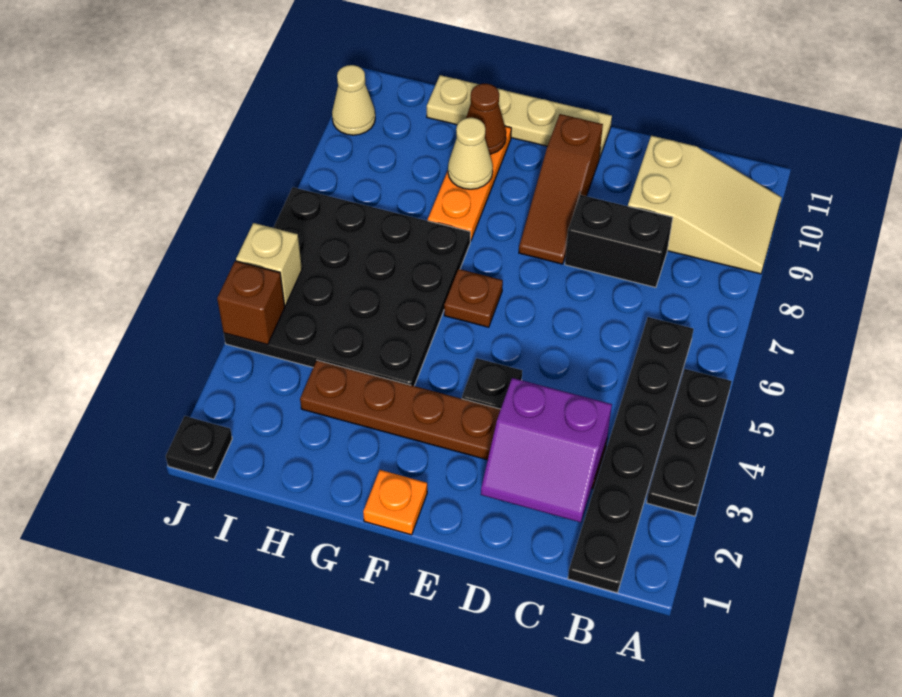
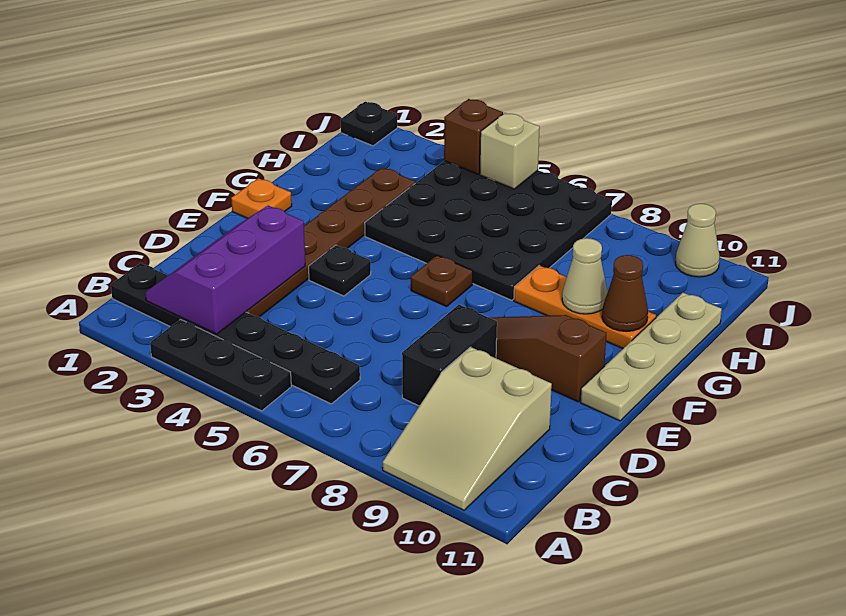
purple slope C2:D3 level 2 top 3 -> purple slope B2:D3 level 2 top 3

